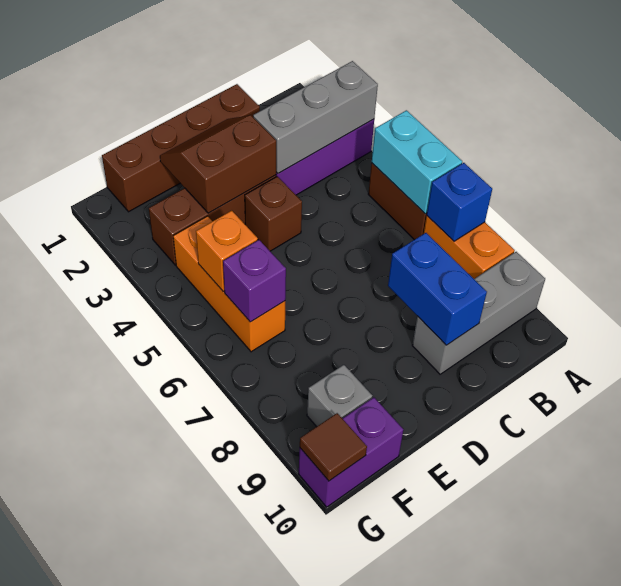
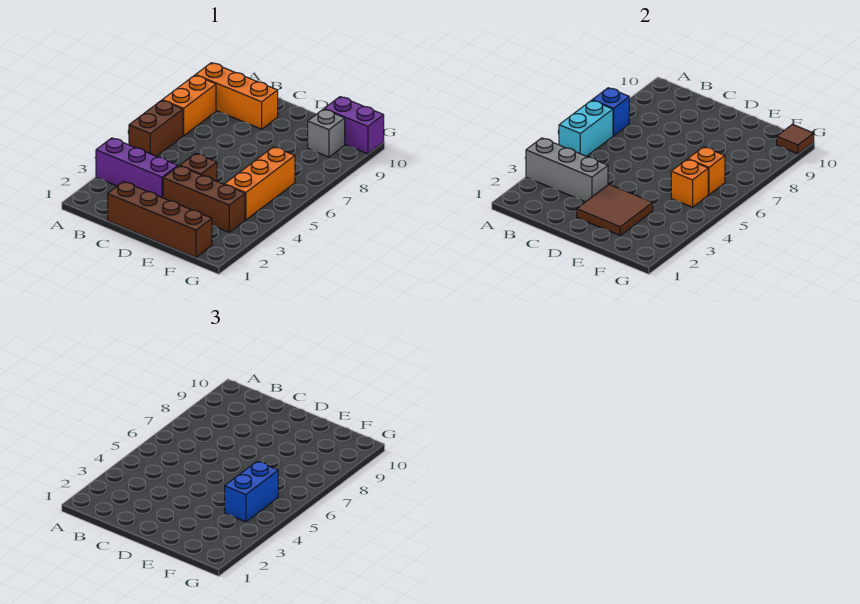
grey brick A9:C9 level 1 -> orange brick A9:C9 level 1
blue brick C8:C9 level 2 -> blue brick F4:F5 level 3
brown slope D2:E3 level 2 top 3 -> brown tile D2:E3 level 2
purple brick F6 level 2 -> orange brick F6 level 2

